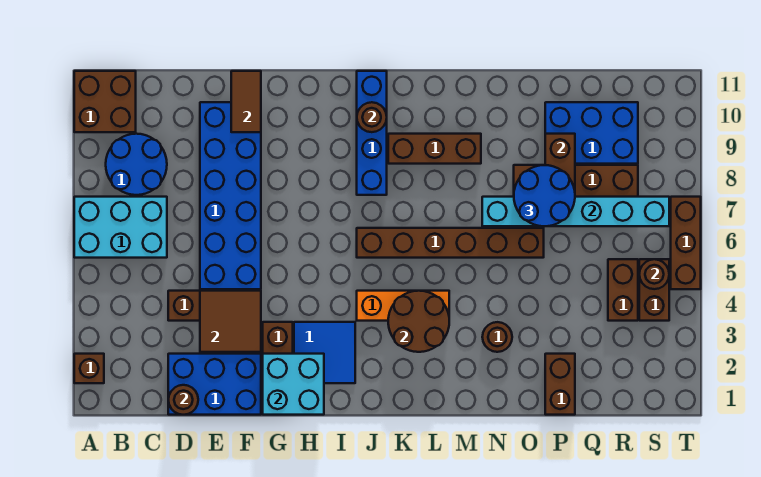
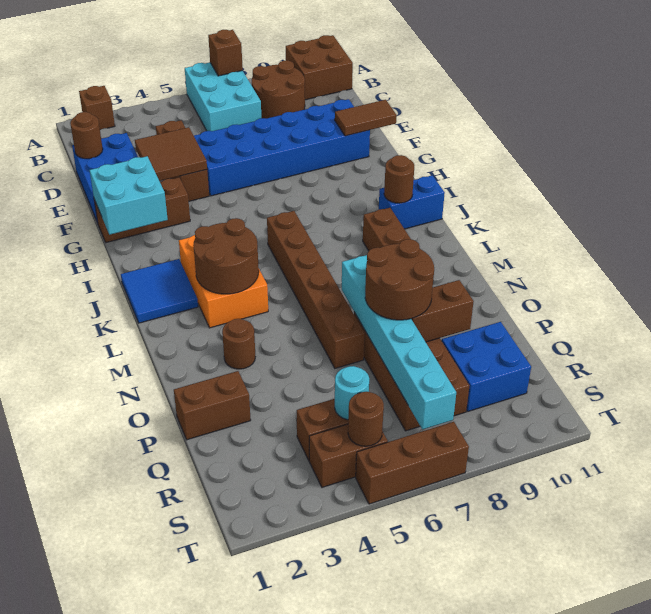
none -> brown brick A7 level 2
blue round brick B8:C9 level 1 -> brown round brick B8:C9 level 1
blue tile H2:I3 level 1 -> blue tile J1:K2 level 1
orange brick J4:L4 level 1 -> orange brick J3:L4 level 1
blue brick J8:J11 level 1 -> blue brick J10:J11 level 1
blue round brick O7:P8 level 3 -> brown round brick O7:P8 level 3
blue brick P9:R10 level 1 -> blue brick Q9:R10 level 1
none -> cyan round brick R5 level 2

